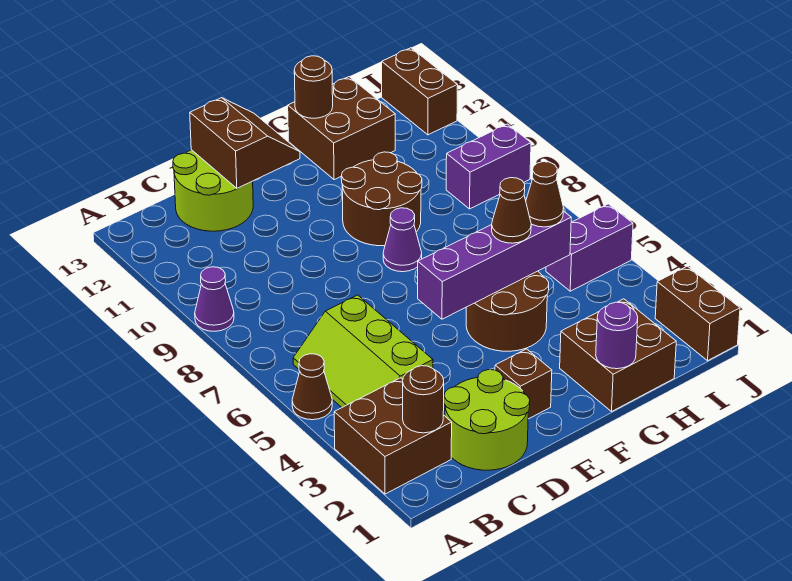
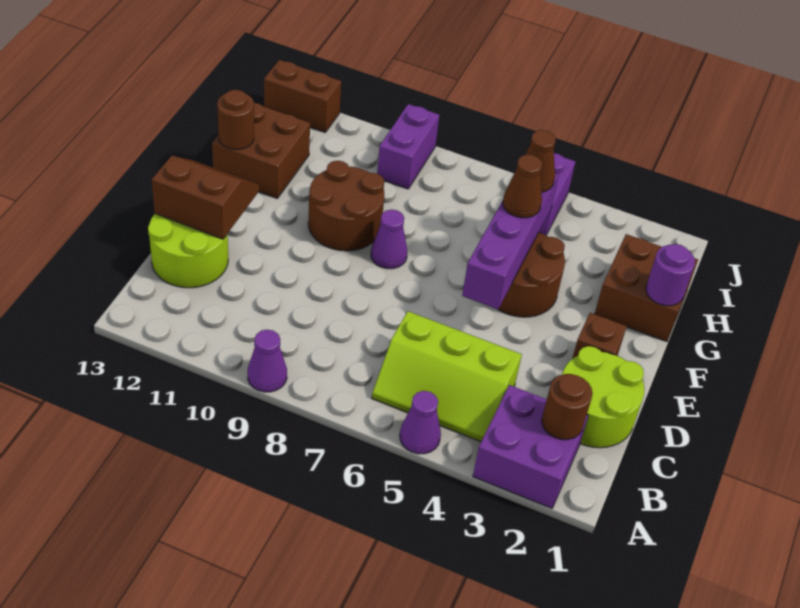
brown brick A2:B3 level 1 -> purple brick A2:B3 level 1
brown cone A5 level 1 -> purple cone A5 level 1
brown brick J1:J2 level 1 -> none

